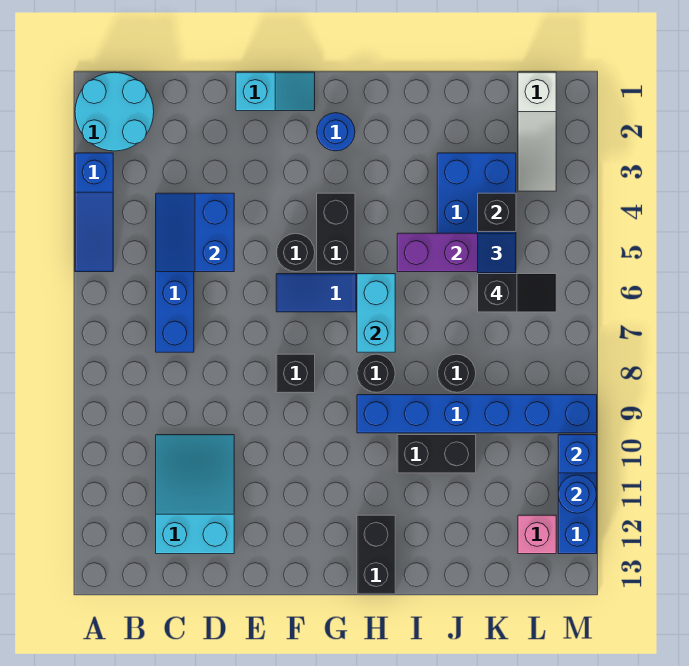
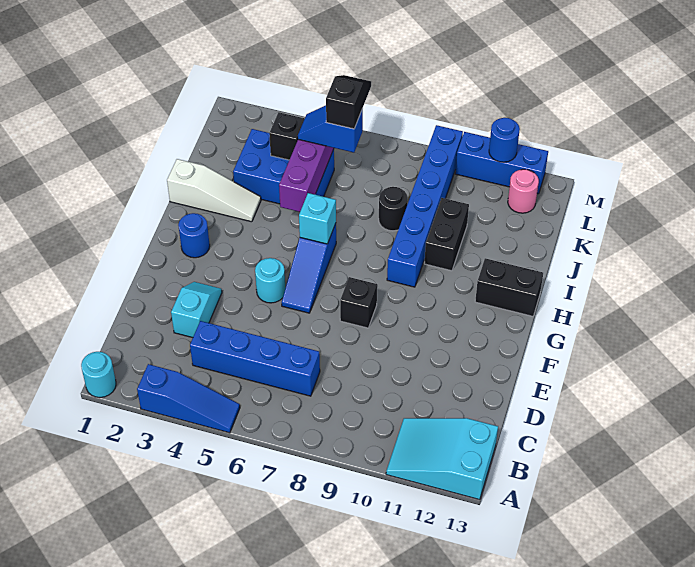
cyan round brick A1:B2 level 1 -> cyan round brick A1 level 1
blue slope C4:D5 level 2 top D -> none
cyan slope C10:D12 level 1 top 12 -> cyan slope A11:B13 level 1 top 13
cyan slope E1:F1 level 1 top E -> cyan slope D3:E3 level 1 top D
black round brick F5 level 1 -> cyan round brick F5 level 1
black brick G4:G5 level 1 -> none
cyan brick H6:H7 level 2 -> cyan brick H6 level 2
black round brick H8 level 1 -> none
white slope L1:L3 level 1 top 1 -> white slope I1:I3 level 1 top 1
pink brick L12 level 1 -> pink round brick L12 level 1
blue brick M10 level 2 -> none

